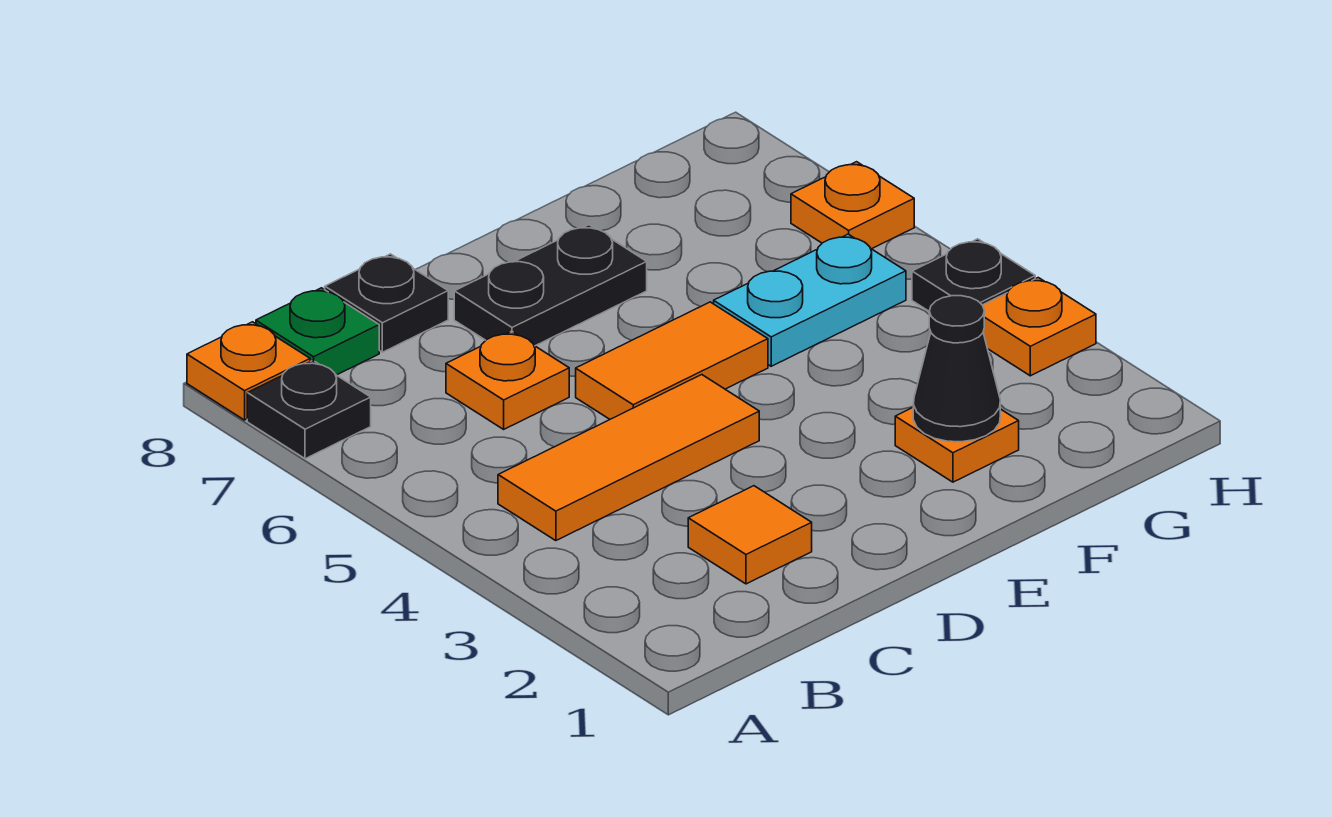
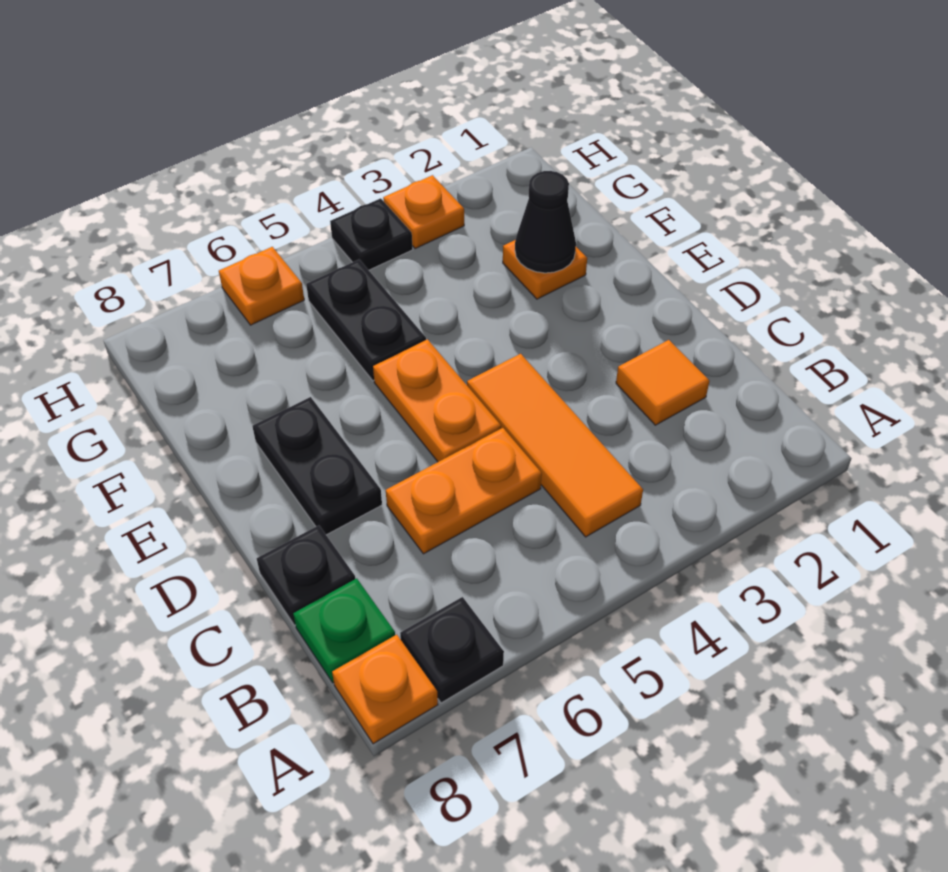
orange plate C6 level 1 -> orange plate C5:C6 level 1
orange tile D5:E5 level 1 -> orange plate D5:E5 level 1
cyan plate F5:G5 level 1 -> black plate F5:G5 level 1

